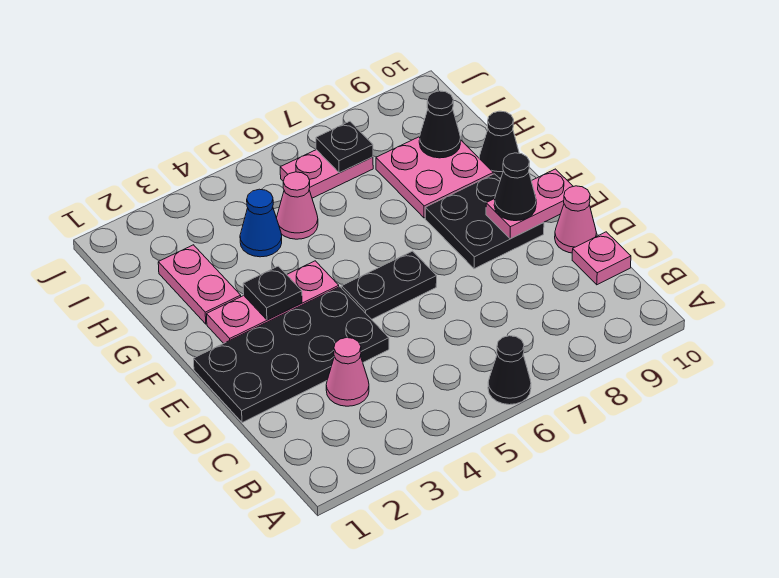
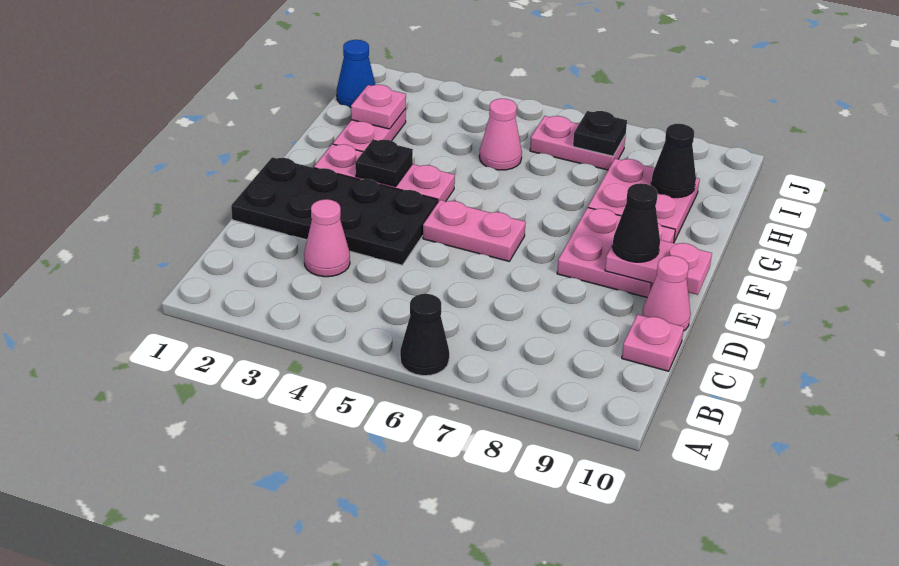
black plate E5:E6 level 1 -> pink plate E5:E6 level 1
black plate E8:F9 level 1 -> pink plate E8:F9 level 1
black cone G10 level 1 -> none
none -> pink plate H2 level 2
blue cone H4 level 1 -> blue cone I1 level 1

